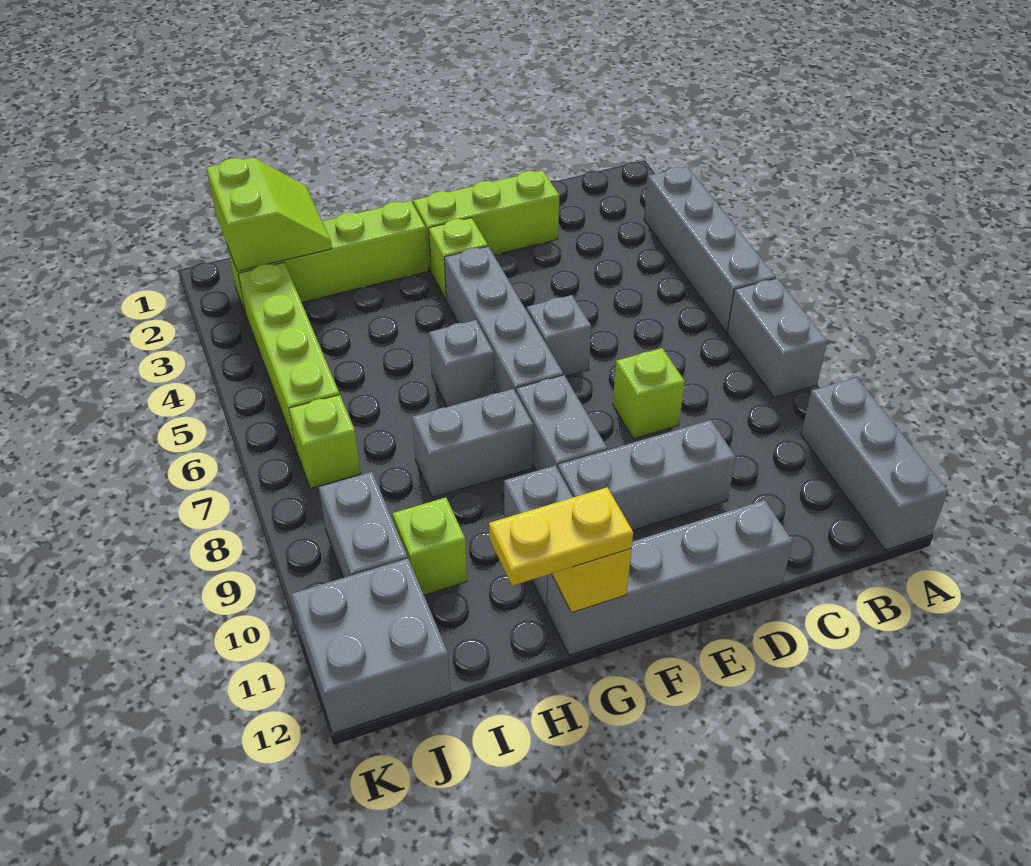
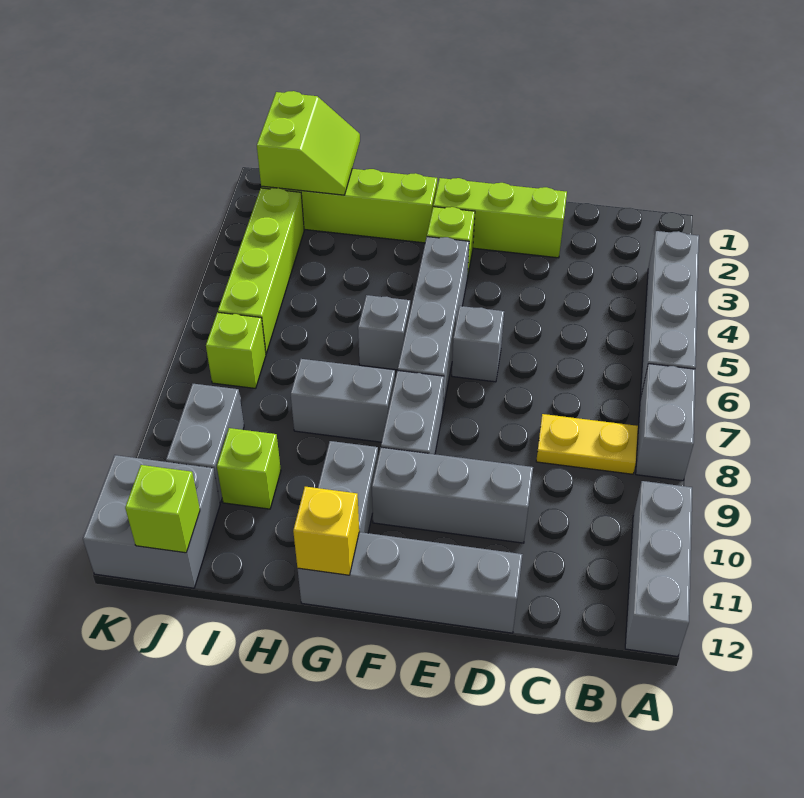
lime brick D8 level 1 -> lime brick J12 level 2
yellow plate G12:H12 level 3 -> yellow plate B8:C8 level 1

